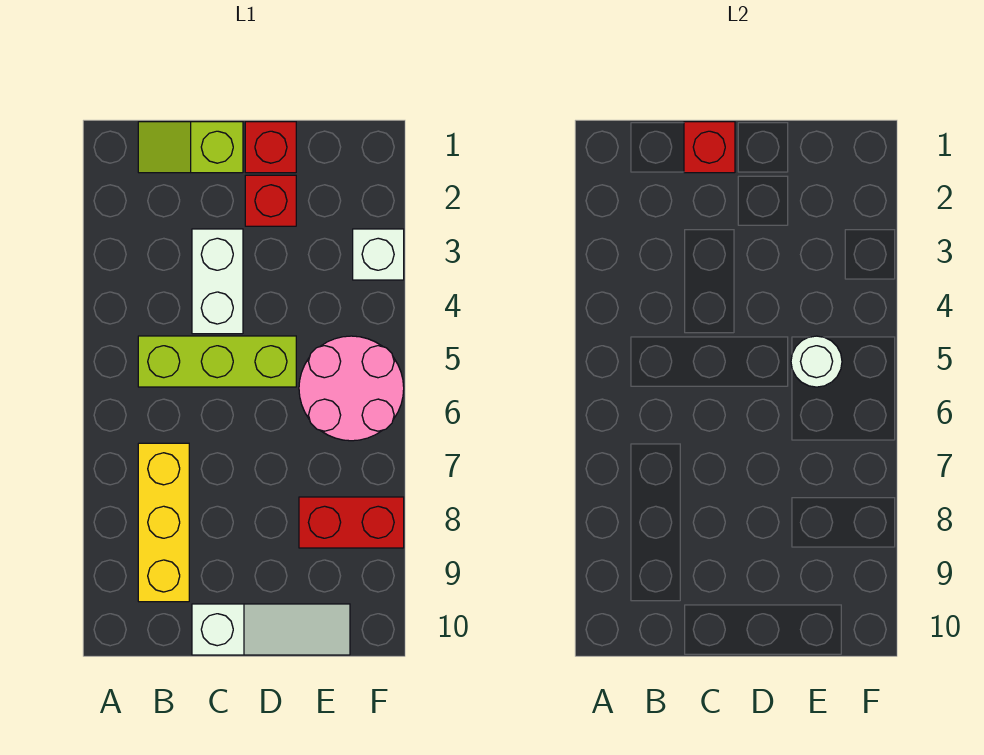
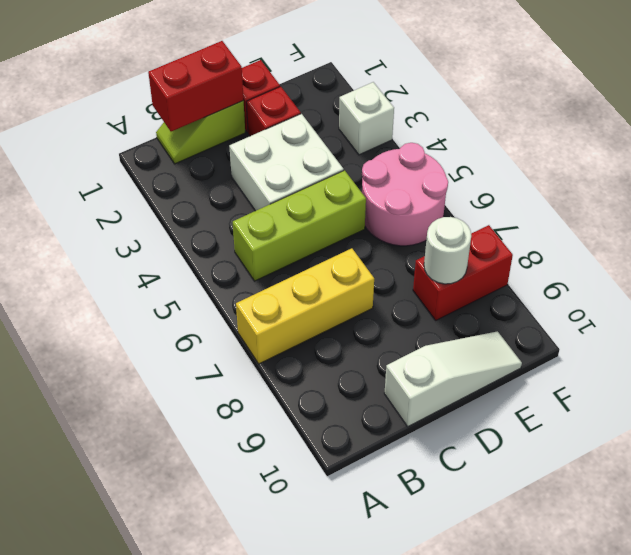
yellow brick B7:B9 level 1 -> yellow brick A7:C7 level 1
red brick C1 level 2 -> red brick B1:C1 level 2
white brick C3:C4 level 1 -> white brick C3:D4 level 1
white round brick E5 level 2 -> white round brick E8 level 2

